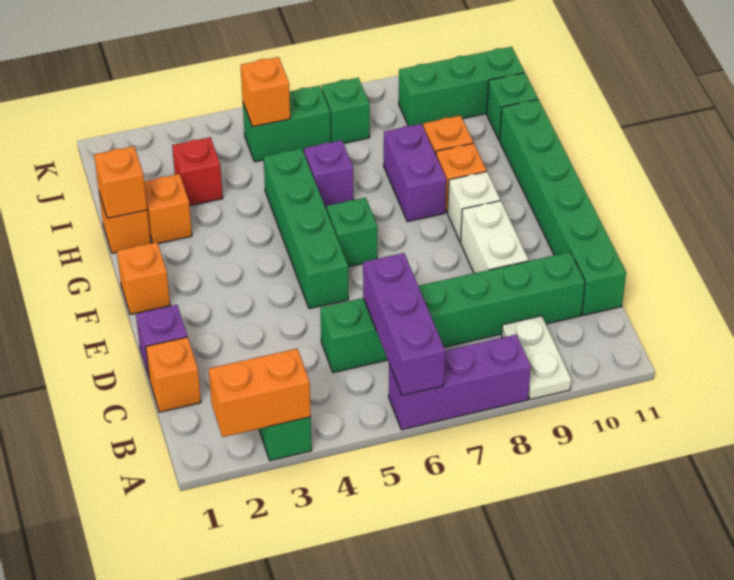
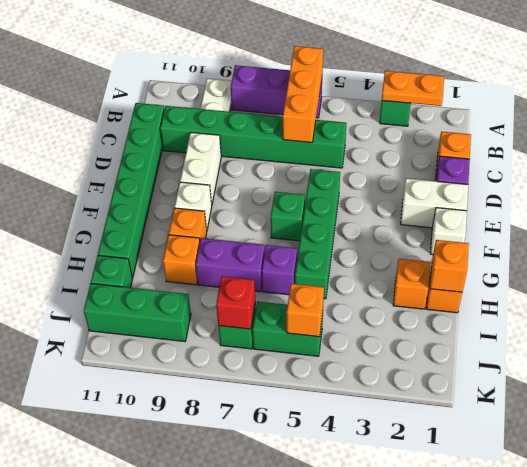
orange brick A2:A3 level 2 -> orange plate A2:A3 level 2
purple brick A6:C6 level 2 -> orange brick A6:C6 level 2
none -> white brick E1:E2 level 1
orange brick F1 level 1 -> white brick F1 level 1
purple brick G8:H8 level 1 -> purple brick H7:H8 level 1
red brick I3 level 1 -> red brick J7 level 2

